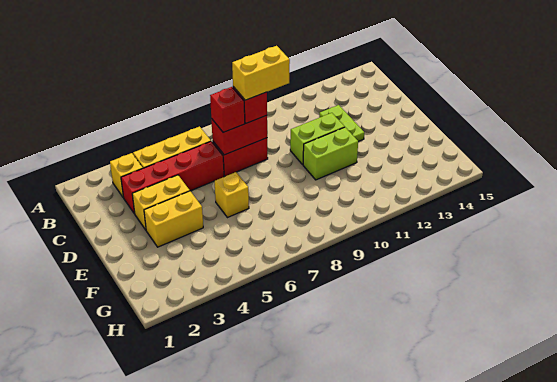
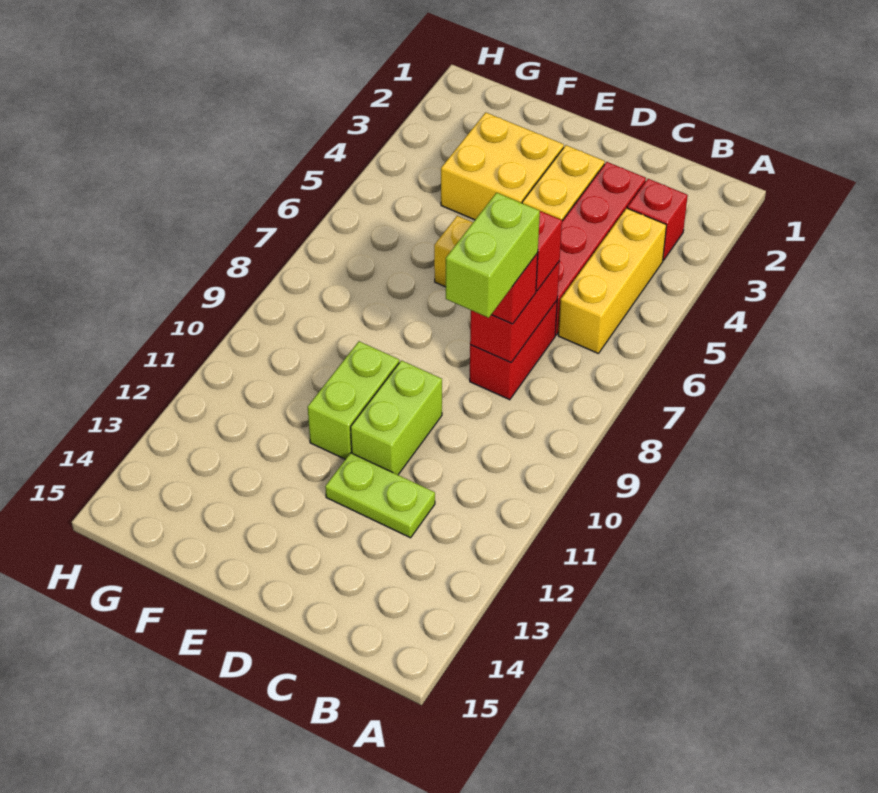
yellow brick B3 level 1 -> red brick B3 level 1
yellow brick C8:C9 level 4 -> lime brick C8:C9 level 4
yellow brick E3:E4 level 1 -> yellow brick E3:F4 level 1

